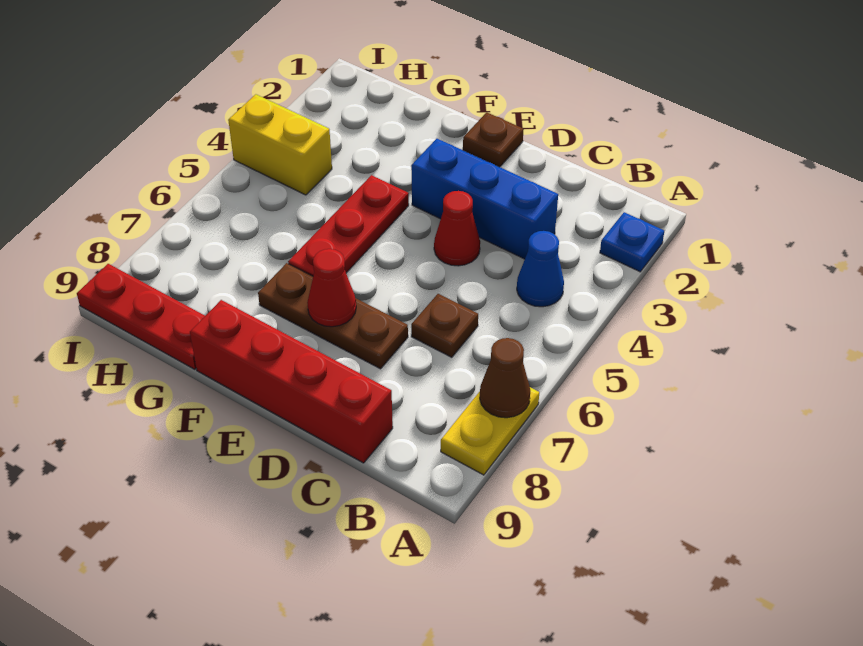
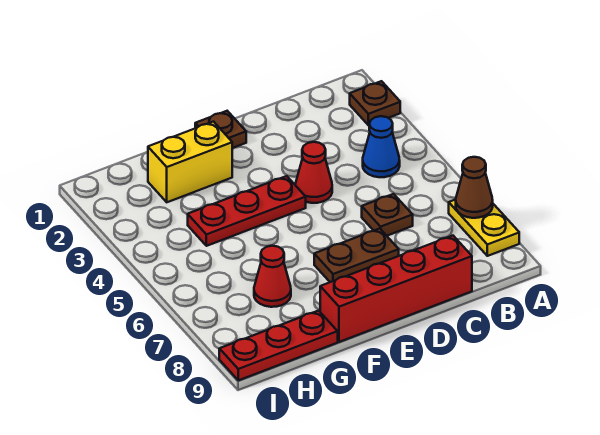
blue plate A2 level 1 -> brown plate A2 level 1
blue brick C3:E3 level 1 -> none
brown plate D7:F7 level 1 -> brown plate D7:E7 level 1
red cone E7 level 2 -> red cone G7 level 1
red plate F4:F6 level 1 -> red plate E4:G4 level 1
yellow brick H4:I4 level 1 -> yellow brick F2:G2 level 1

